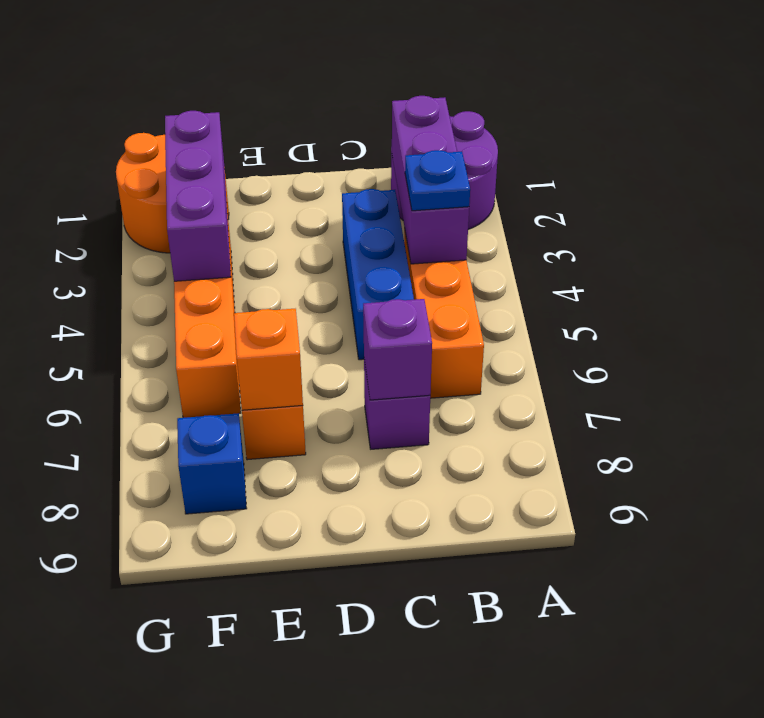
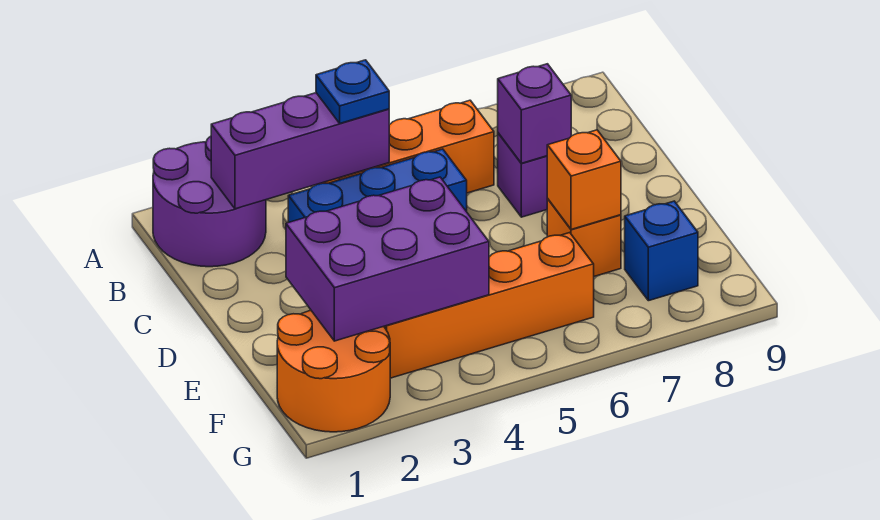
purple brick F2:F4 level 2 -> purple brick E2:F4 level 2

